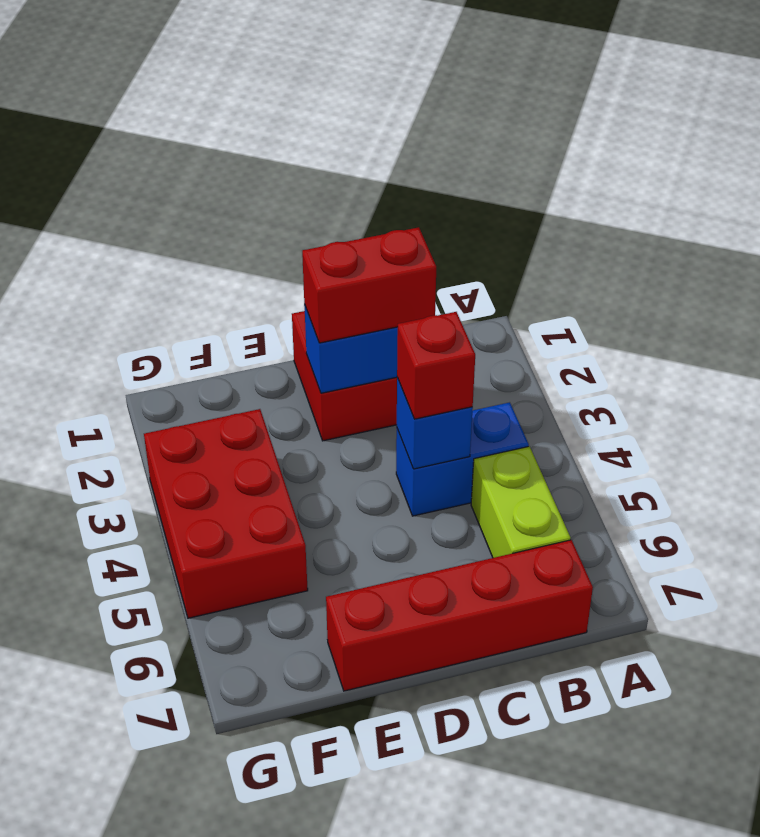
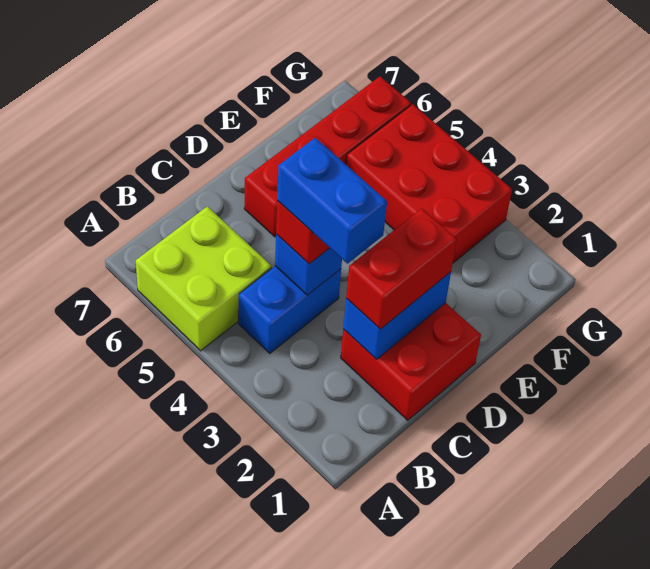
lime brick B5:B6 level 1 -> lime brick A5:B6 level 1
red brick B7:E7 level 1 -> red brick D6:G6 level 1
none -> blue brick C3:C4 level 4

